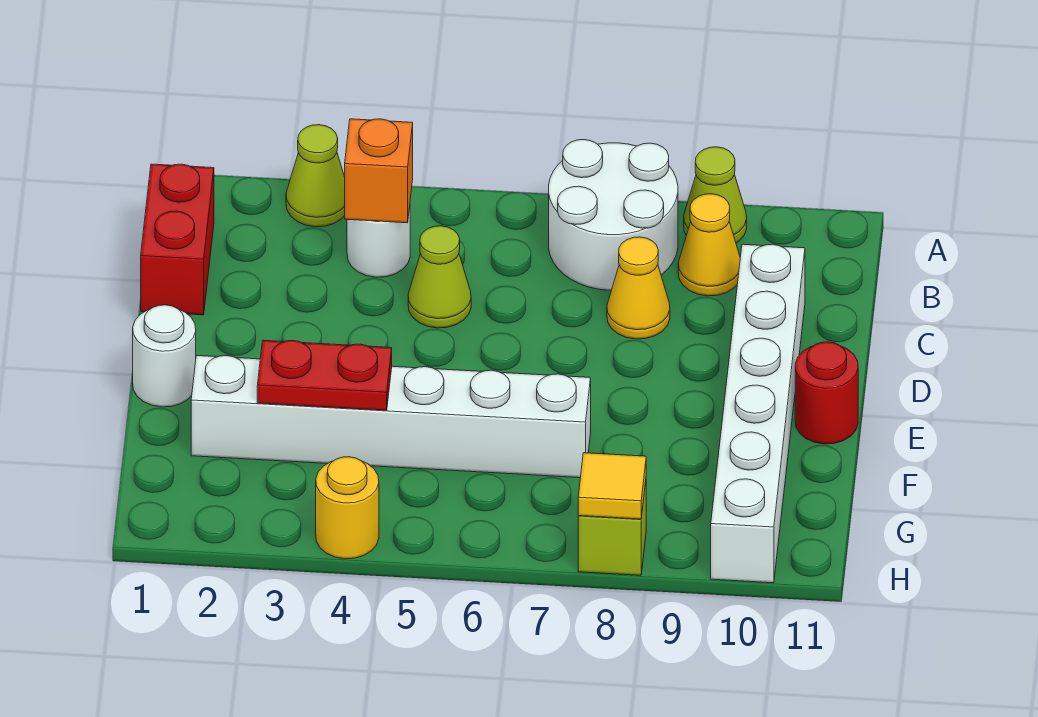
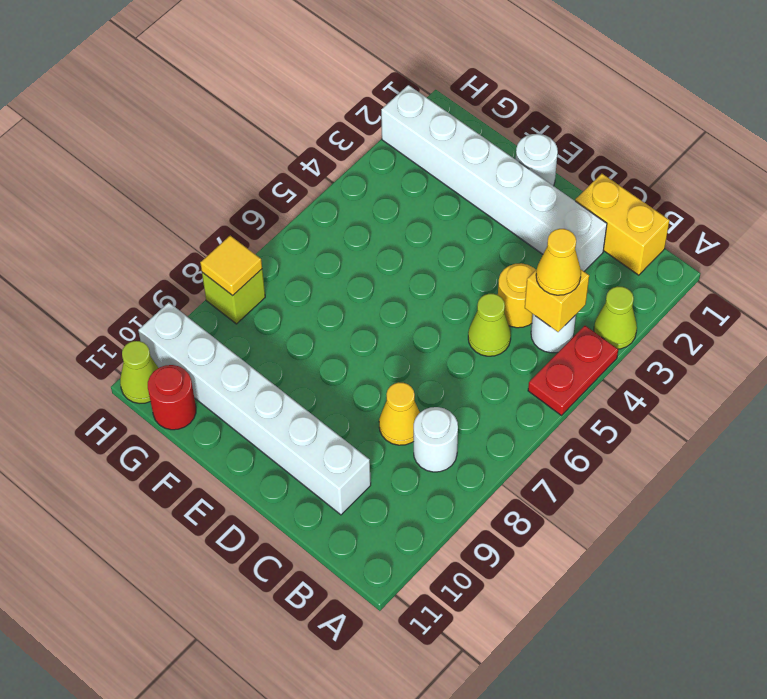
white round brick A7:B8 level 1 -> white round brick B8 level 1
lime cone A9 level 1 -> lime cone H11 level 1
red brick B1:C1 level 1 -> yellow brick B1:C1 level 1
orange brick B4 level 2 -> yellow brick B4 level 2
yellow cone B9 level 1 -> yellow cone B4 level 3
red round brick E11 level 1 -> red round brick G11 level 1
white brick F2:F7 level 1 -> white brick C2:H2 level 1
red plate F3:F4 level 2 -> red plate A4:A5 level 1
yellow round brick H4 level 1 -> yellow round brick C4 level 1

